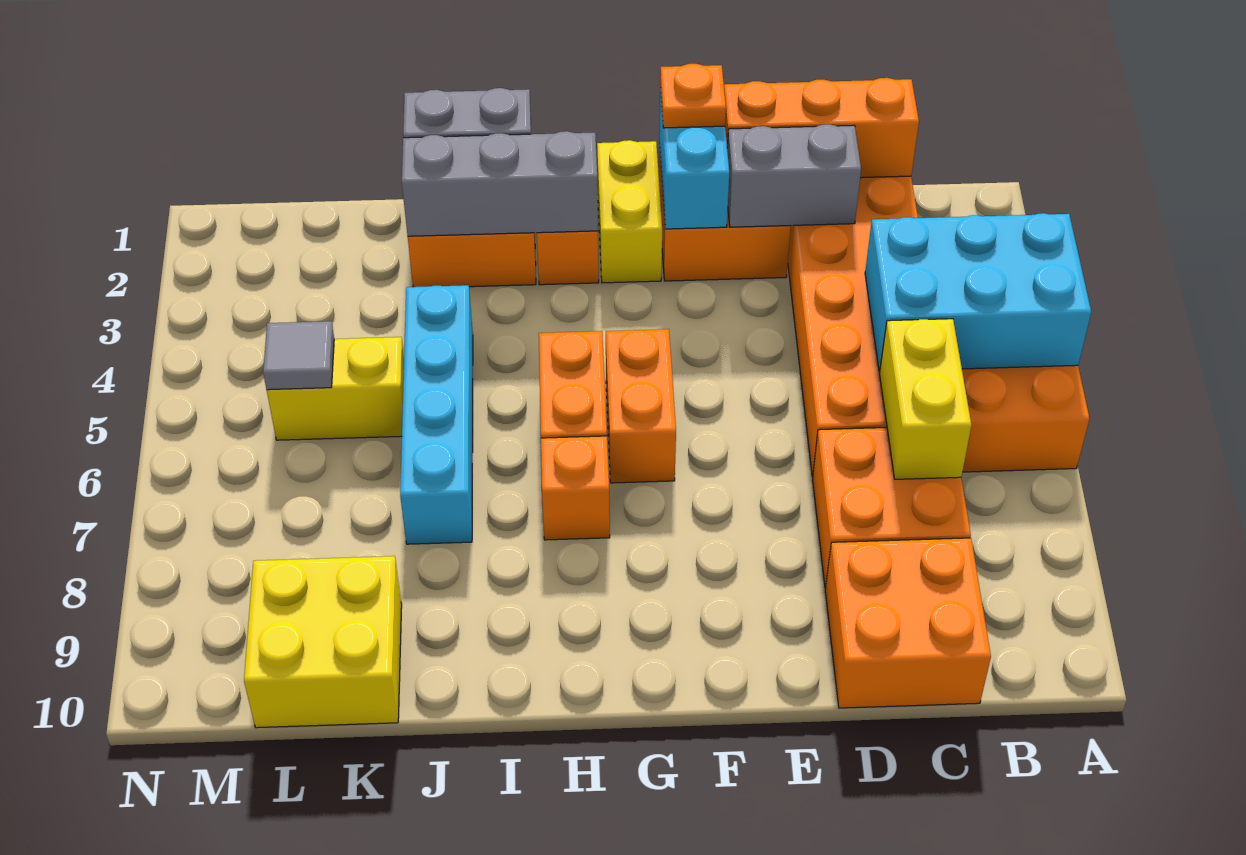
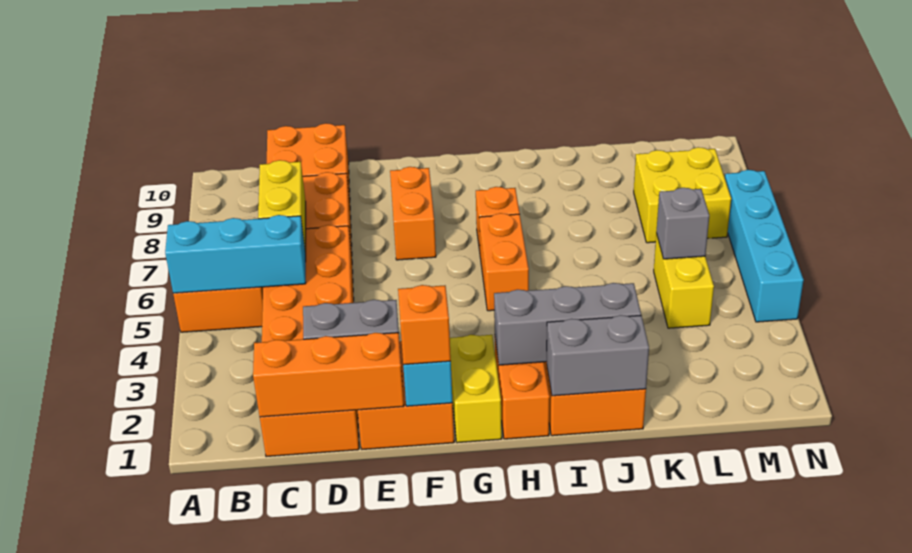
cyan brick A4:C5 level 2 -> cyan brick A5:C5 level 2
orange plate F1 level 3 -> orange brick F1 level 3
orange brick G5:G6 level 1 -> orange brick F7:F8 level 1
cyan brick J4:J7 level 1 -> cyan brick N4:N7 level 1
yellow brick K5:L5 level 1 -> yellow brick L4:L5 level 1
yellow brick K9:L10 level 1 -> yellow brick L7:M8 level 1
grey tile L5 level 2 -> grey brick L5 level 2

